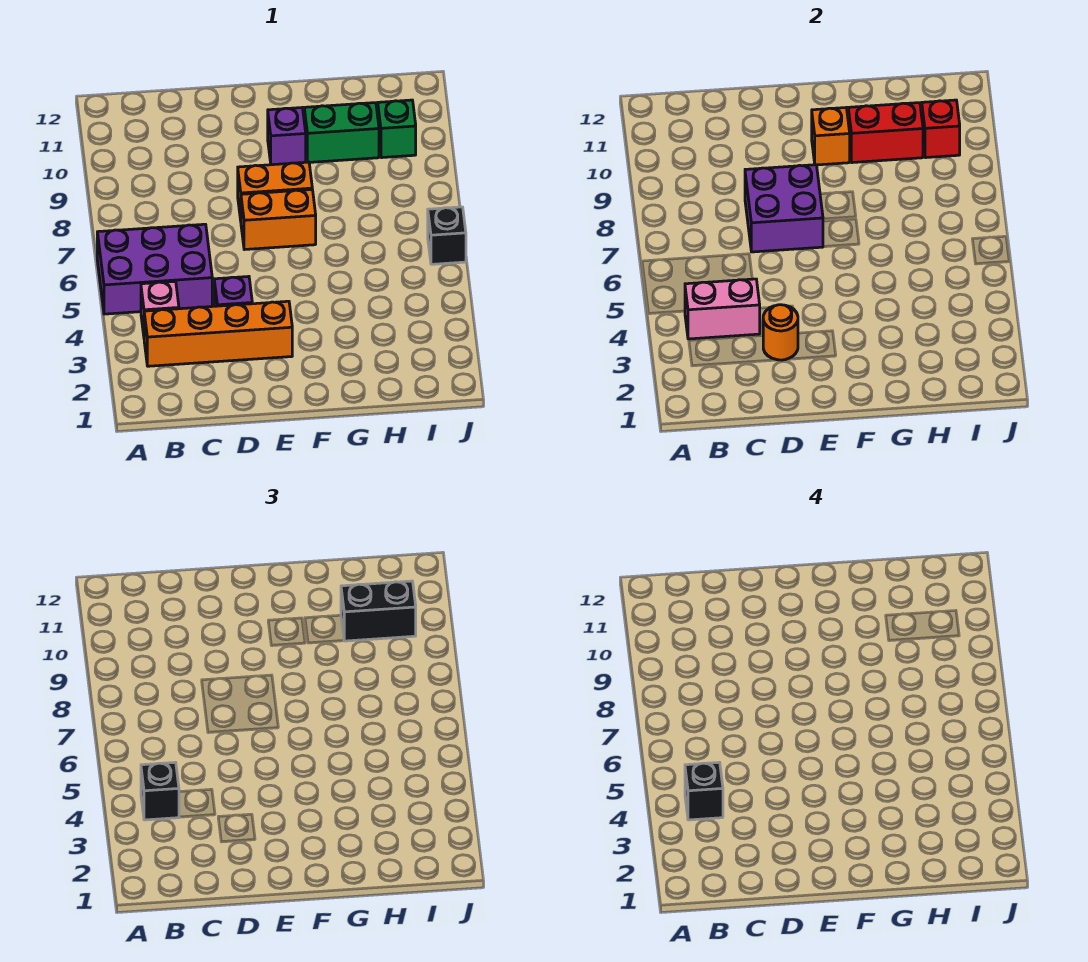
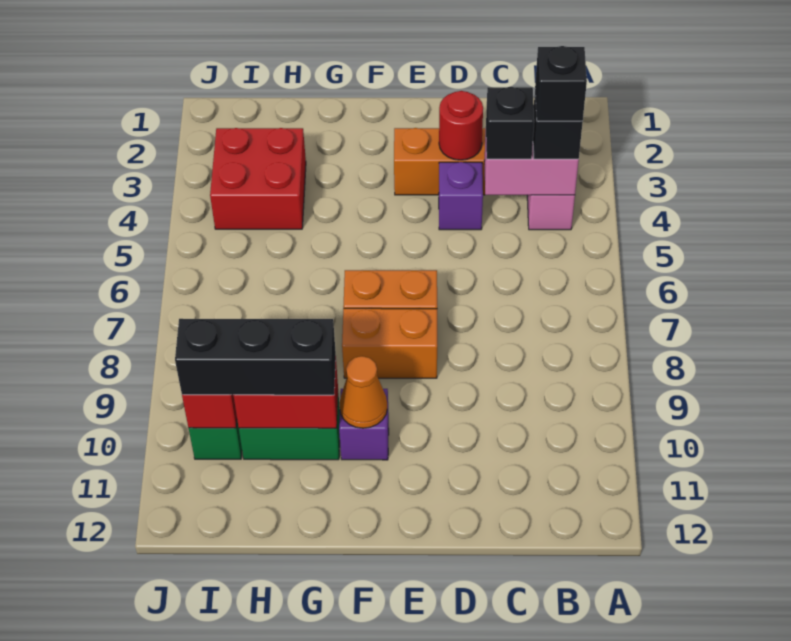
purple brick A5:C6 level 1 -> none
orange round brick D3 level 2 -> red round brick D3 level 2
purple brick D7:E8 level 2 -> none
orange brick F10 level 2 -> orange cone F10 level 2
none -> red brick H3:I4 level 1
black brick H10:I10 level 3 -> black brick G10:I10 level 3
black brick J6 level 1 -> black brick C4 level 3

